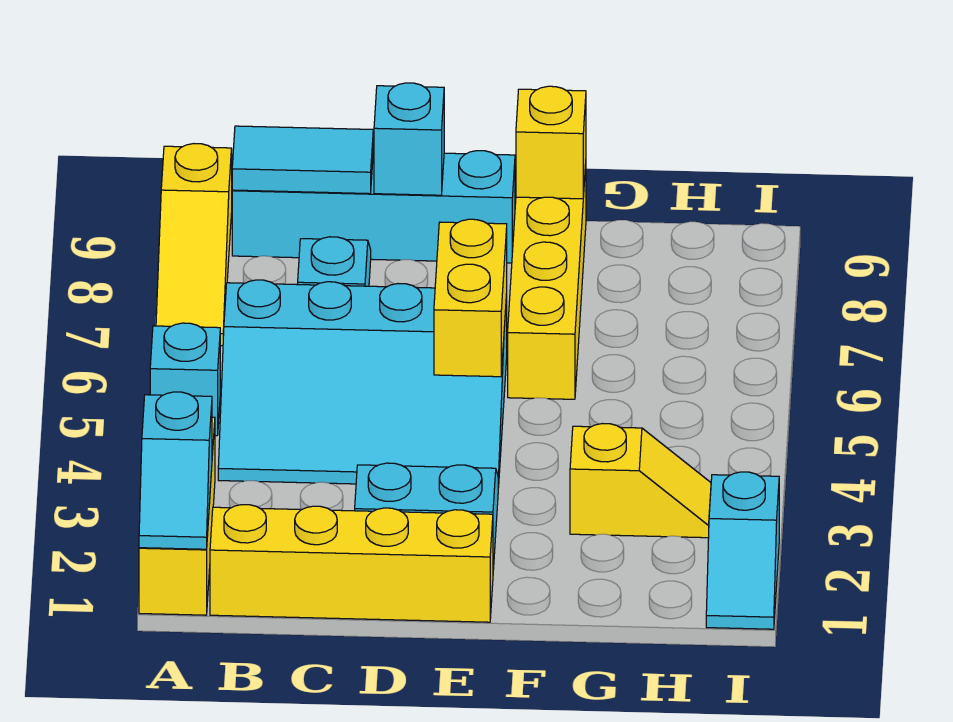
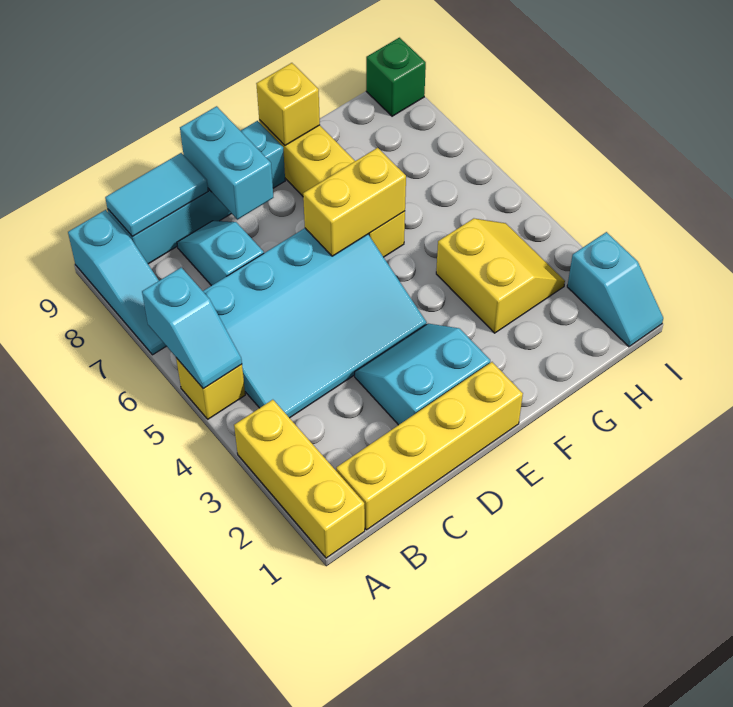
cyan slope A1:A2 level 2 top 2 -> cyan slope A5:A6 level 2 top 6
cyan brick A5 level 1 -> yellow brick A5 level 1
yellow slope A7:A9 level 1 top 9 -> cyan slope A7:A9 level 1 top 9
cyan brick D9 level 2 -> cyan brick D8:D9 level 2
yellow brick E5:E6 level 2 -> yellow brick E6:F6 level 2
yellow slope G3:H3 level 1 top G -> yellow slope G3:H4 level 1 top G
none -> green brick I9 level 1

